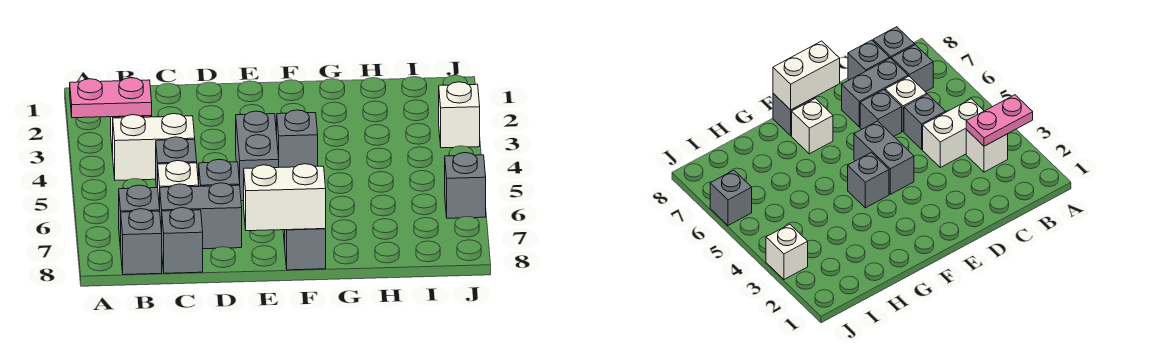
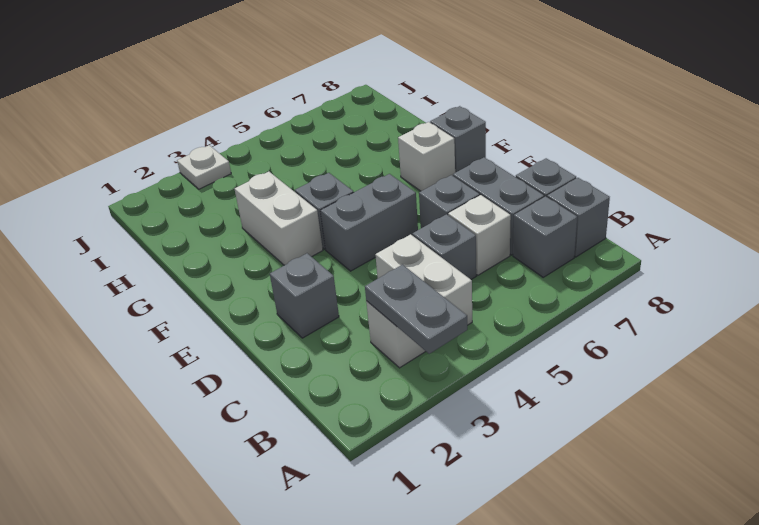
pink plate A3:B3 level 2 -> grey plate A3:B3 level 2
white brick E8:F8 level 2 -> white brick F3:G3 level 1
white brick J3 level 1 -> white plate J3 level 1
grey brick J6 level 1 -> grey brick D2 level 1

